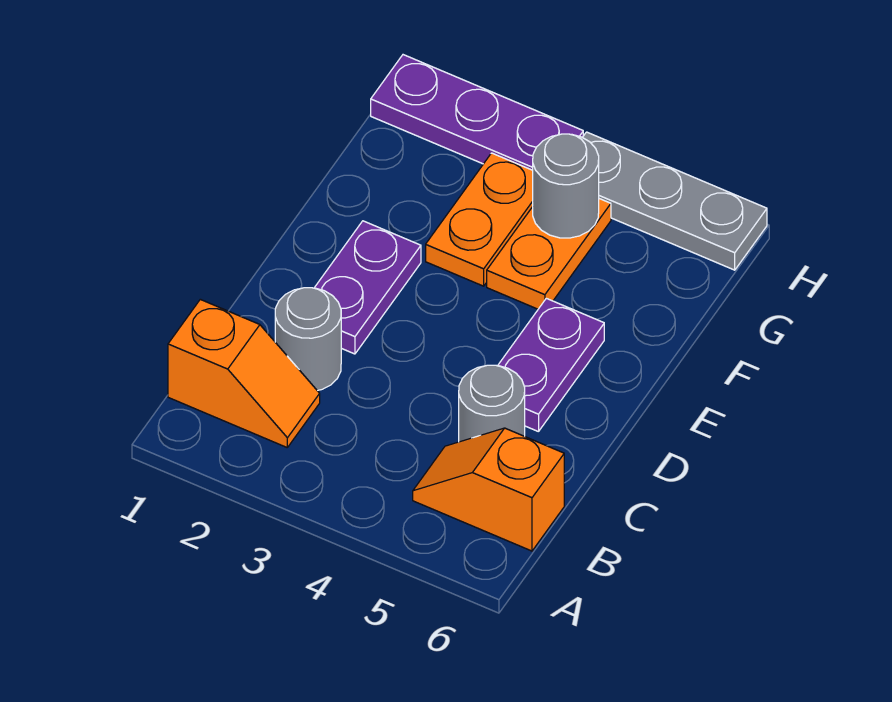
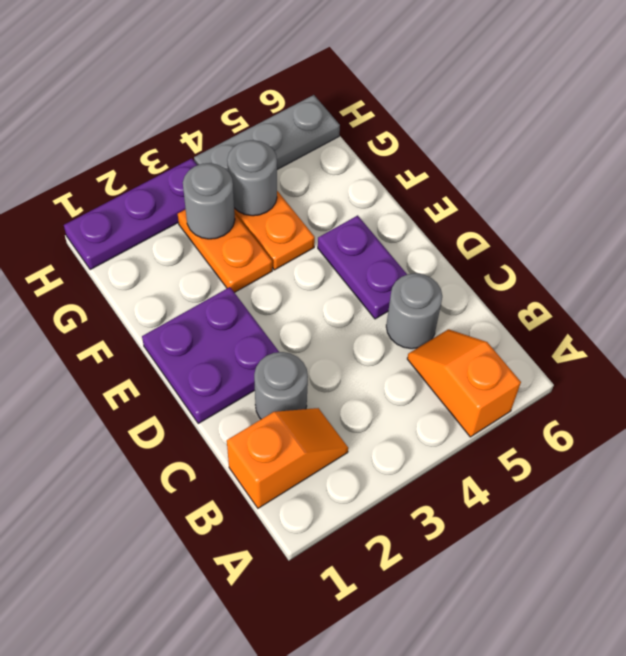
orange slope B5:B6 level 1 top 6 -> orange slope A5:B5 level 1 top A
purple plate D2:E2 level 1 -> purple plate D1:E2 level 1
none -> grey round brick G3 level 2

